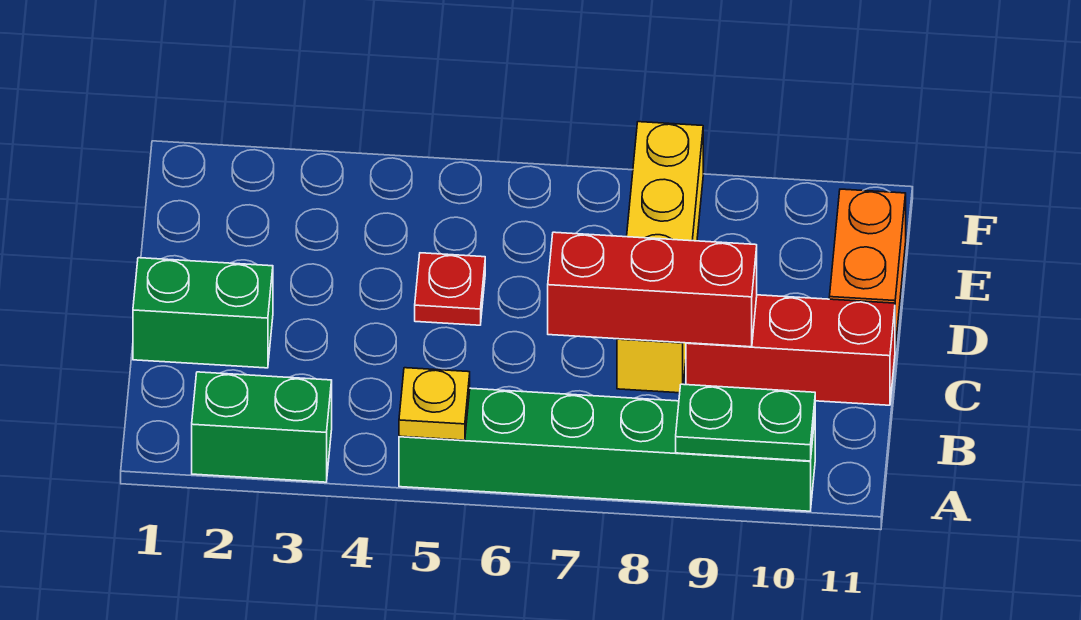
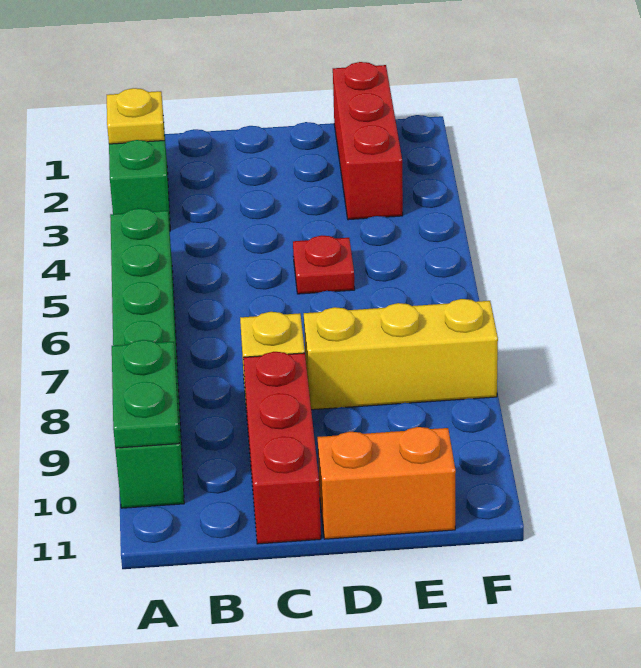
yellow plate A5 level 2 -> yellow plate A2 level 2
green brick C1:C2 level 1 -> none
red brick C7:C9 level 2 -> red brick E1:E3 level 1

